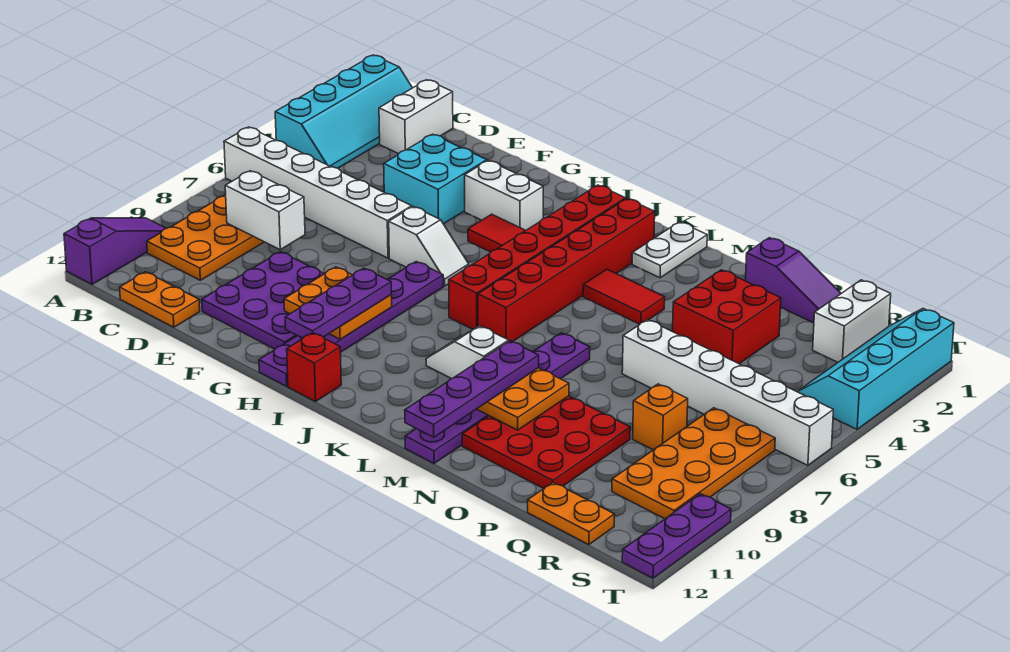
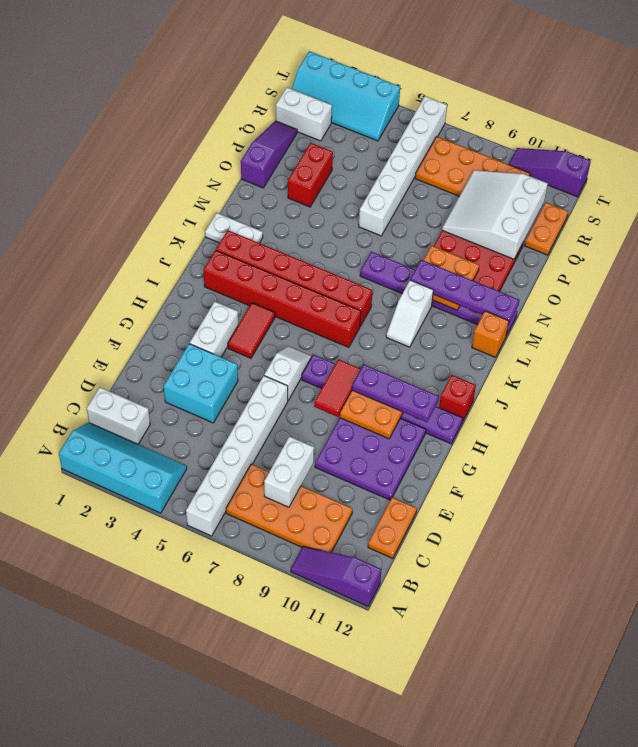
red tile L4:M4 level 1 -> red tile G8:H8 level 2
red brick O3:P4 level 1 -> red brick O3:P3 level 1
none -> white slope P9:R11 level 2 top 11
orange brick Q8 level 1 -> orange brick L12 level 1
purple plate T10:T12 level 1 -> purple slope T10:T12 level 1 top 12

